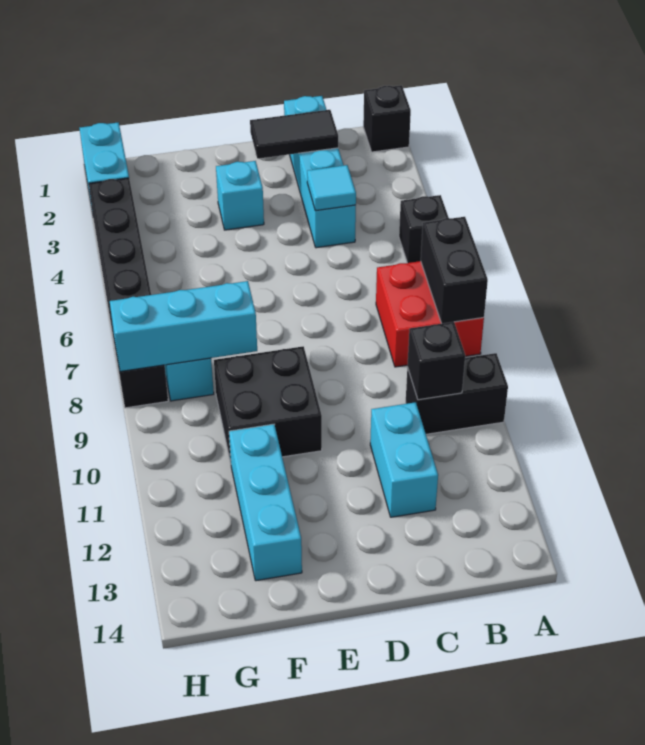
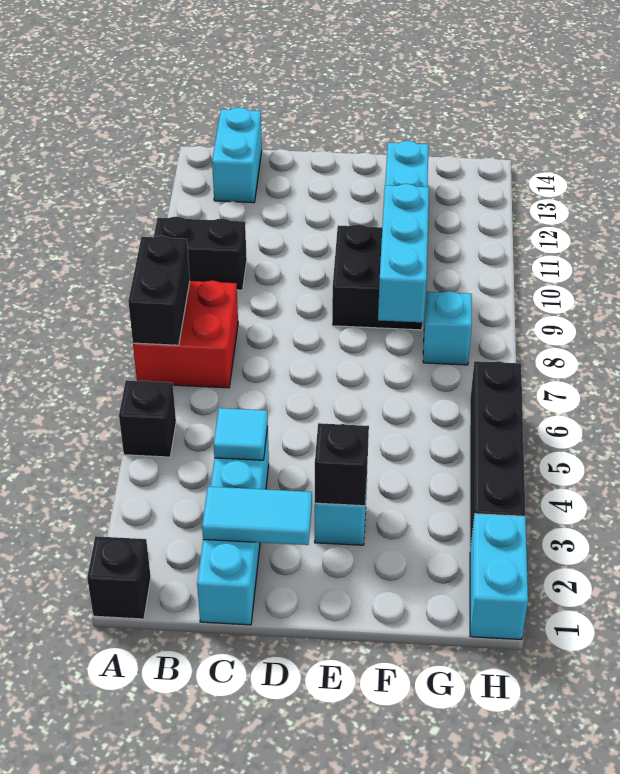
black brick B10 level 2 -> black brick E3 level 2
black tile C2:D2 level 2 -> cyan tile C2:D2 level 2
cyan brick C11:C12 level 1 -> cyan brick B13:B14 level 1
cyan brick F8:H8 level 2 -> cyan brick F8:F10 level 2
black brick H3:H8 level 1 -> black brick H3:H6 level 1

